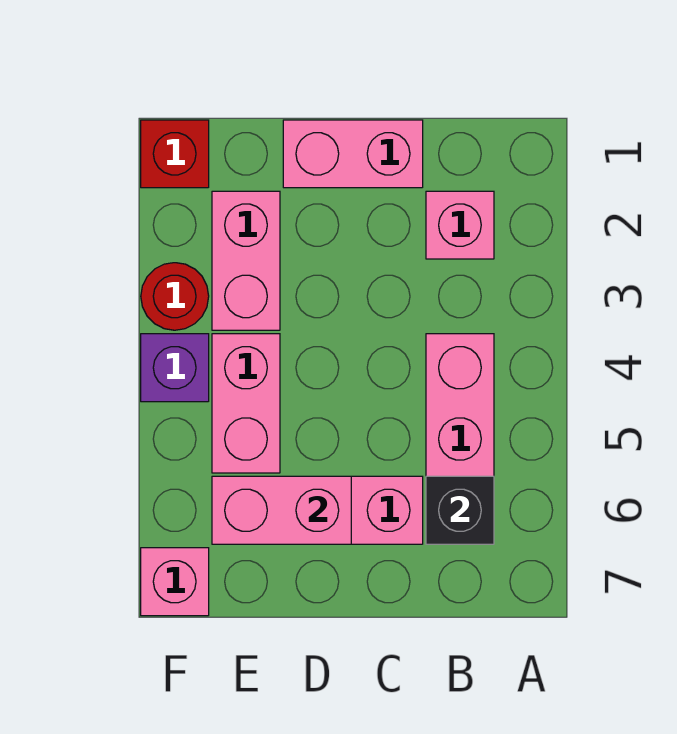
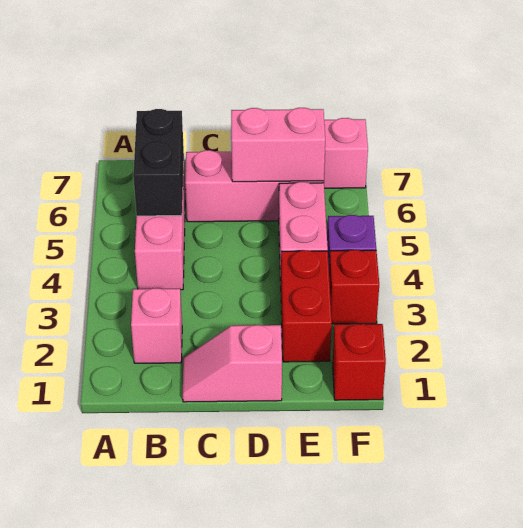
black brick B6 level 2 -> black brick B5:B6 level 2
pink brick C1:D1 level 1 -> pink slope C1:D1 level 1 top D
pink brick E2:E3 level 1 -> red brick E2:E3 level 1
red round brick F3 level 1 -> red brick F3 level 1

